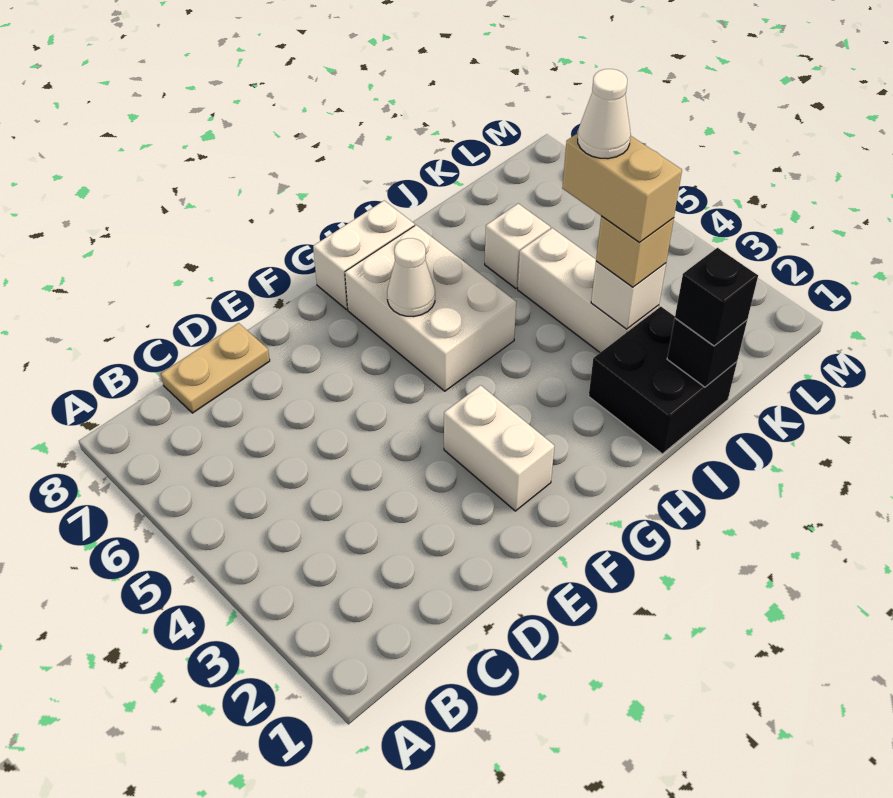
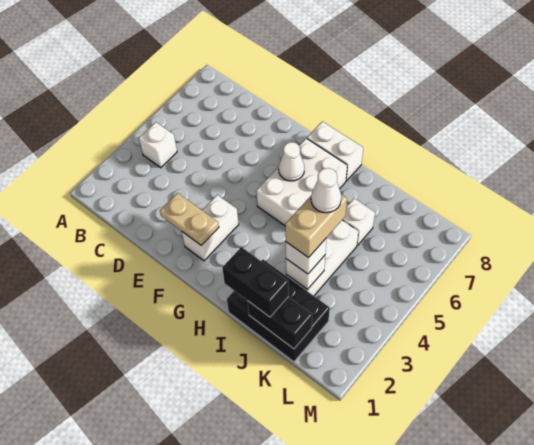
none -> white brick B4 level 1
tan plate C8:D8 level 1 -> tan plate E2:F2 level 2
black brick I1:J2 level 1 -> black brick I1:K2 level 1
black brick J1 level 2 -> black brick J1:K1 level 2
black brick J1 level 3 -> black brick I1:J1 level 3
tan brick J3 level 3 -> white brick J3 level 3

